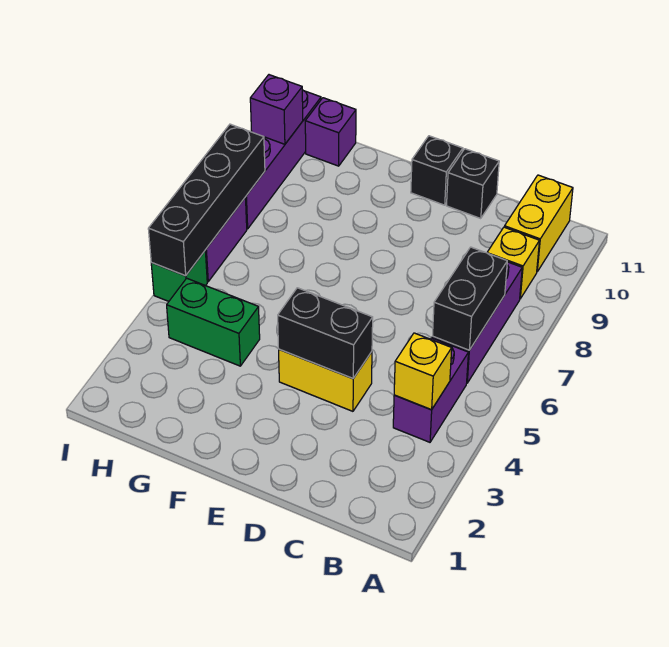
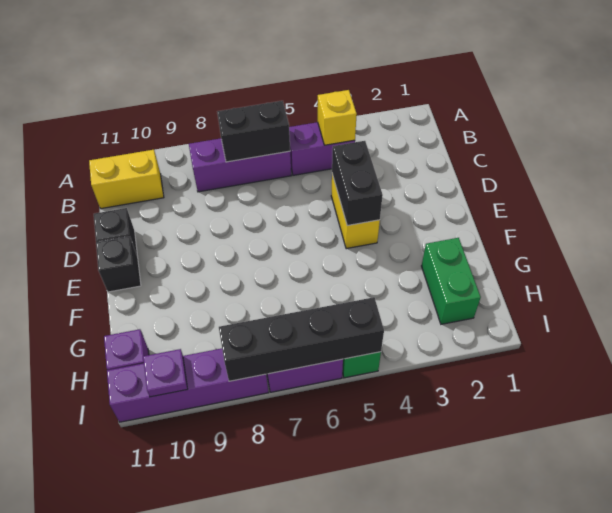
yellow brick B9 level 1 -> none
green brick G4:H4 level 1 -> green brick G2:H2 level 1
purple brick I10 level 2 -> purple plate I10 level 2

